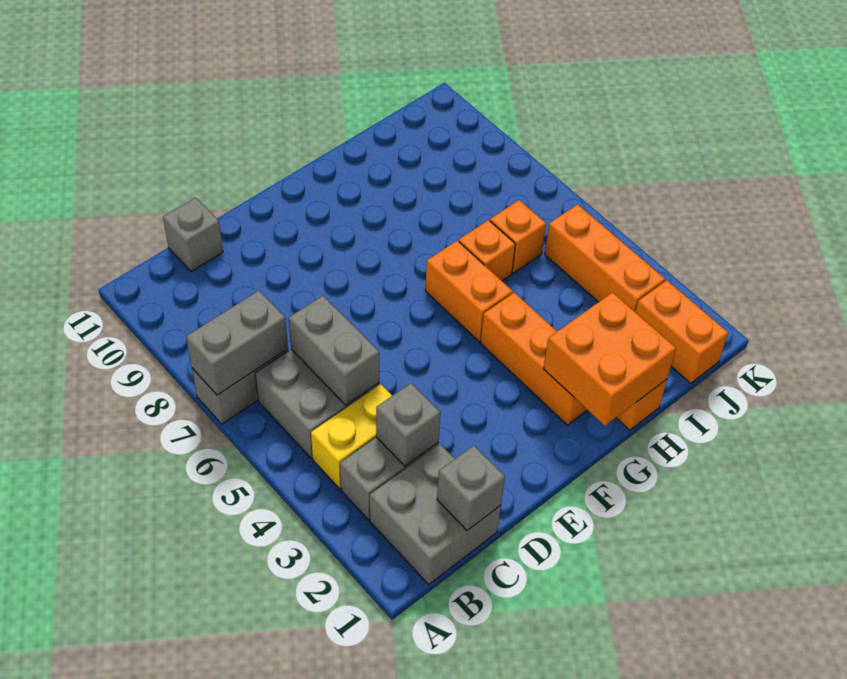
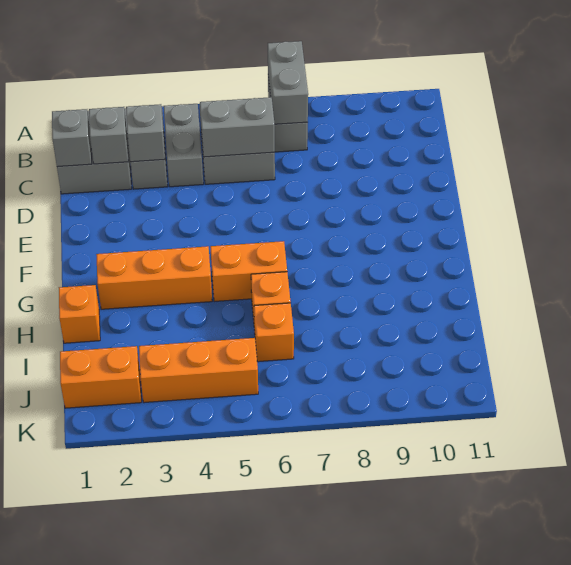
yellow brick B4:C4 level 1 -> grey brick B4:C4 level 1
grey brick C11 level 1 -> grey brick C2 level 2
orange brick G1:H2 level 2 -> none

